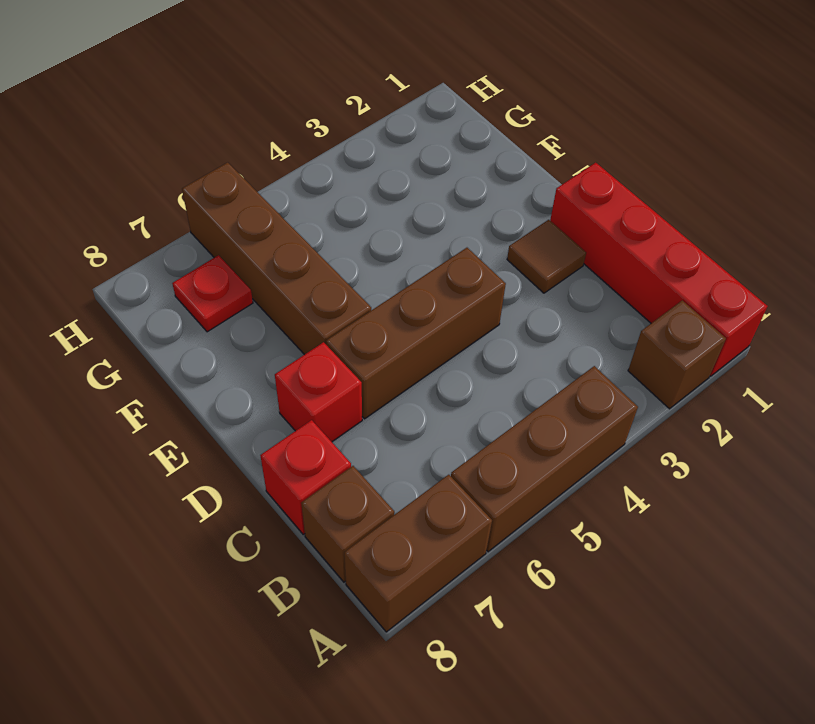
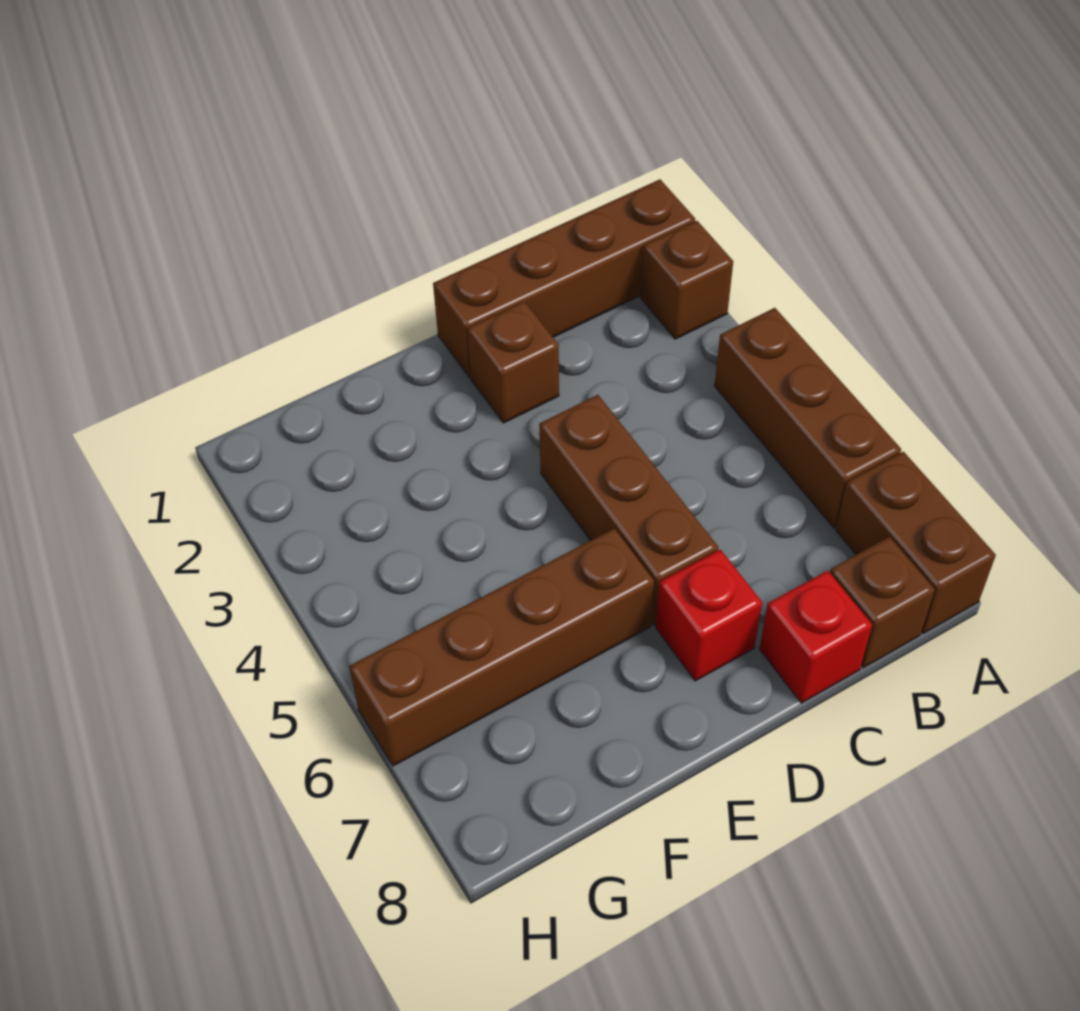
red brick A1:D1 level 1 -> brown brick A1:D1 level 1
brown tile D2 level 1 -> brown brick D2 level 1
red plate G7 level 1 -> none

